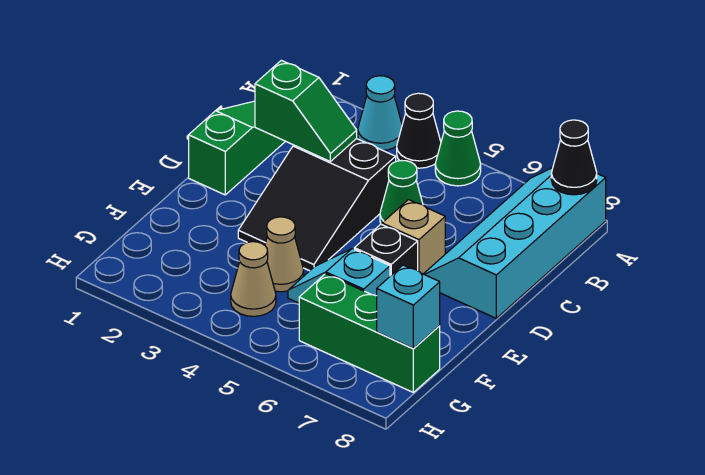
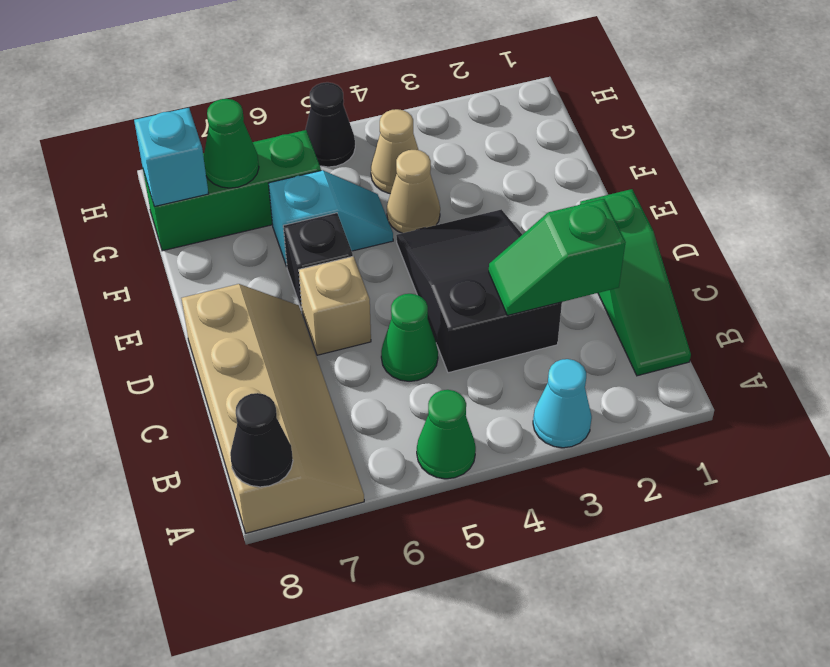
black cone A4 level 1 -> black cone H5 level 1
cyan slope A7:D8 level 1 top 8 -> tan slope A7:D8 level 1 top 8
none -> green cone G7 level 2

